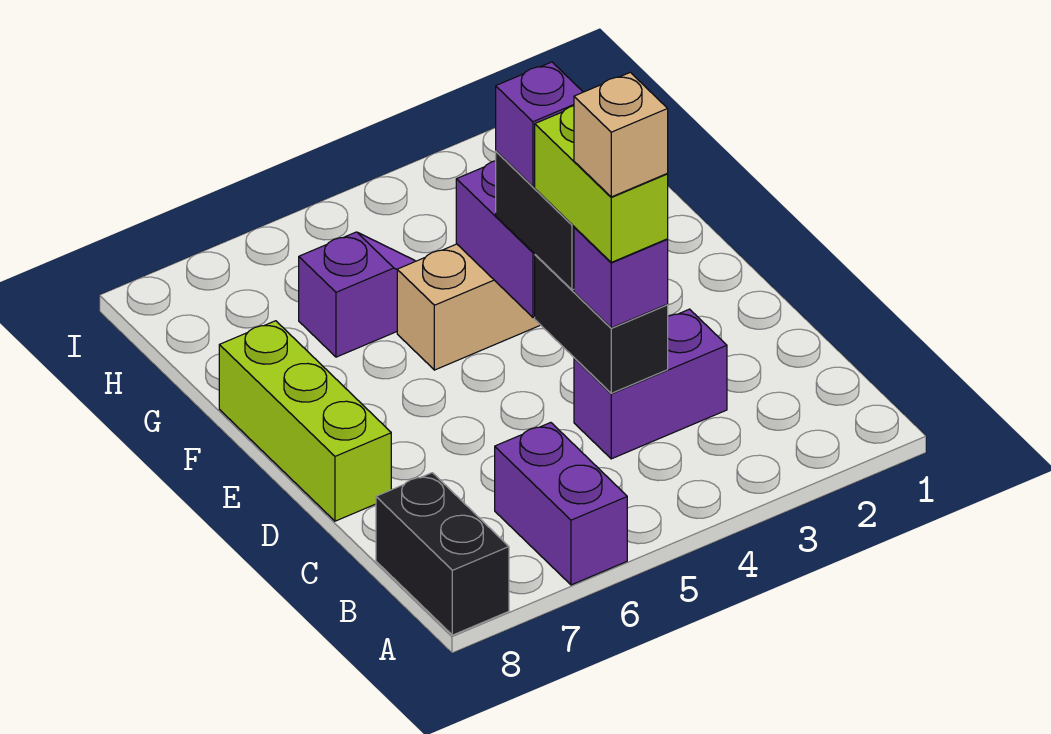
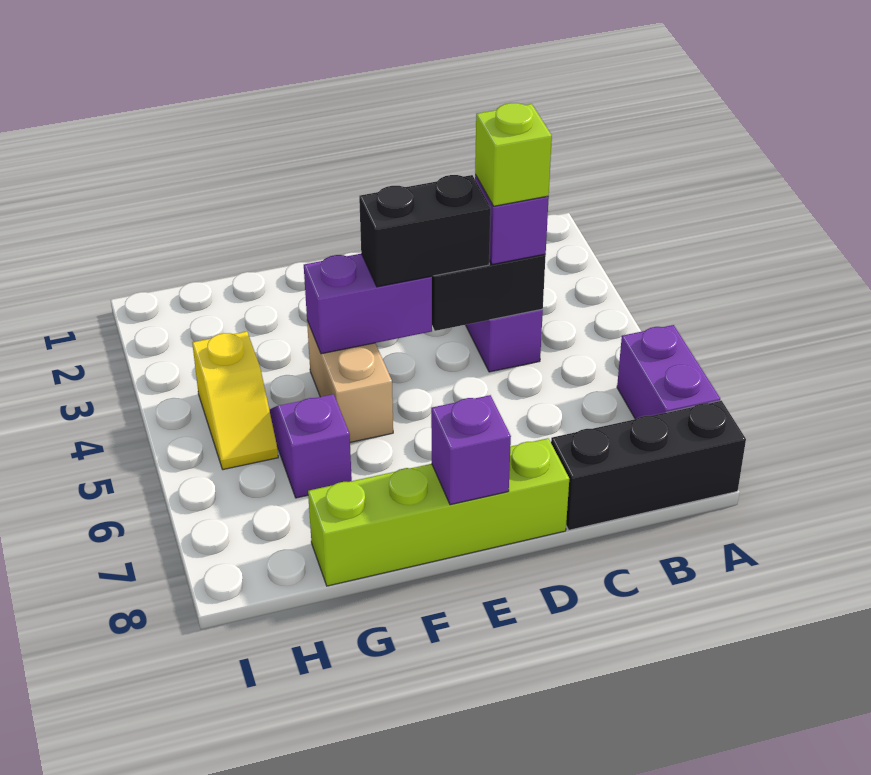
purple brick A6:B6 level 1 -> purple brick A6:A7 level 1
black brick A8:B8 level 1 -> black brick A8:C8 level 1
lime brick C4:D4 level 4 -> lime brick C4 level 4
tan brick C4 level 5 -> none
lime brick D8:F8 level 1 -> lime brick D8:G8 level 1
purple brick E4 level 4 -> purple brick E8 level 2
none -> yellow slope H4:H5 level 1 top 4

